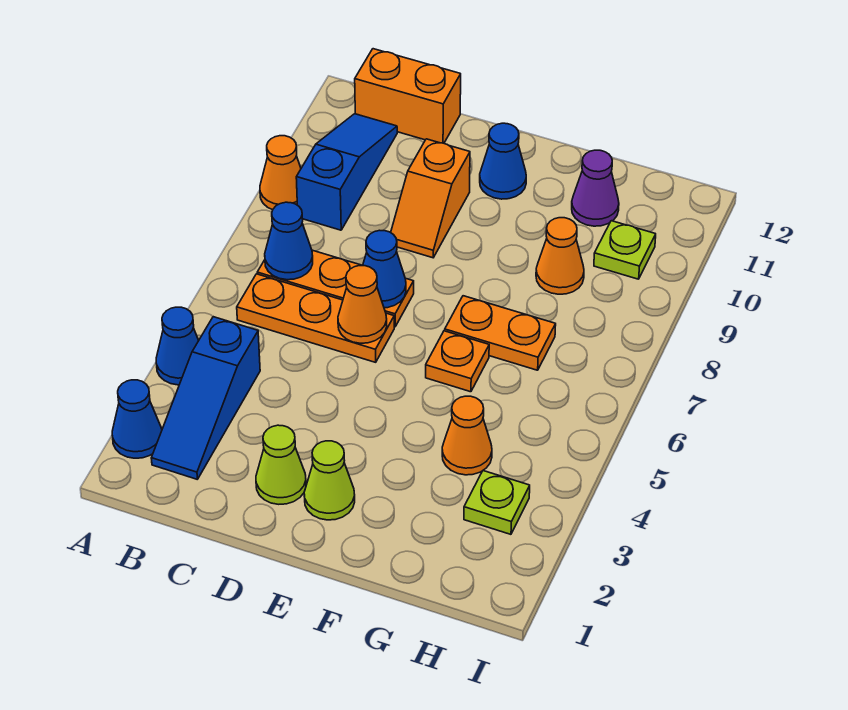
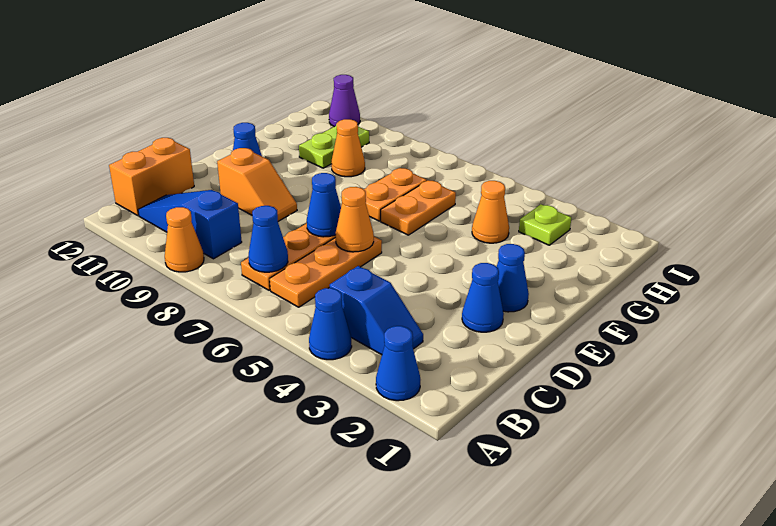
blue slope B2:B4 level 1 top 4 -> blue slope B3:B4 level 1 top 4
lime cone D2 level 1 -> blue cone D2 level 1
lime cone E2 level 1 -> blue cone E2 level 1
orange plate F6 level 1 -> orange plate F6:G6 level 1
purple cone G11 level 1 -> purple cone I11 level 1
lime plate H10 level 1 -> lime plate G10:H10 level 1

